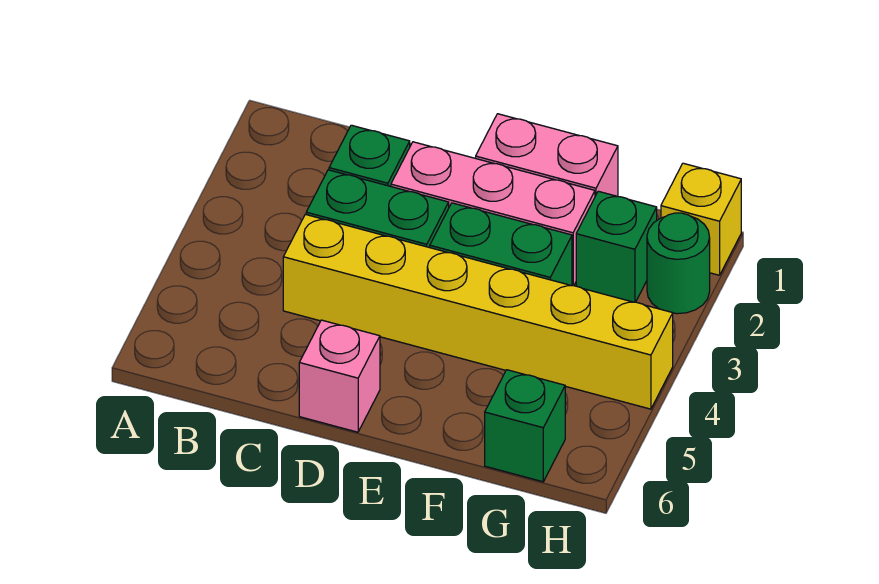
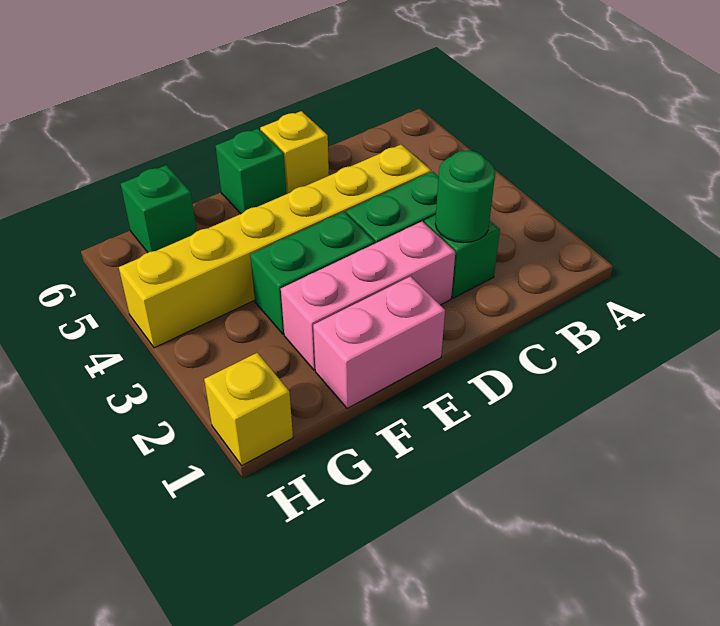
pink brick D6 level 1 -> yellow brick D6 level 1
green brick G2 level 1 -> green brick E6 level 1
green round brick H2 level 1 -> green round brick C2 level 2

